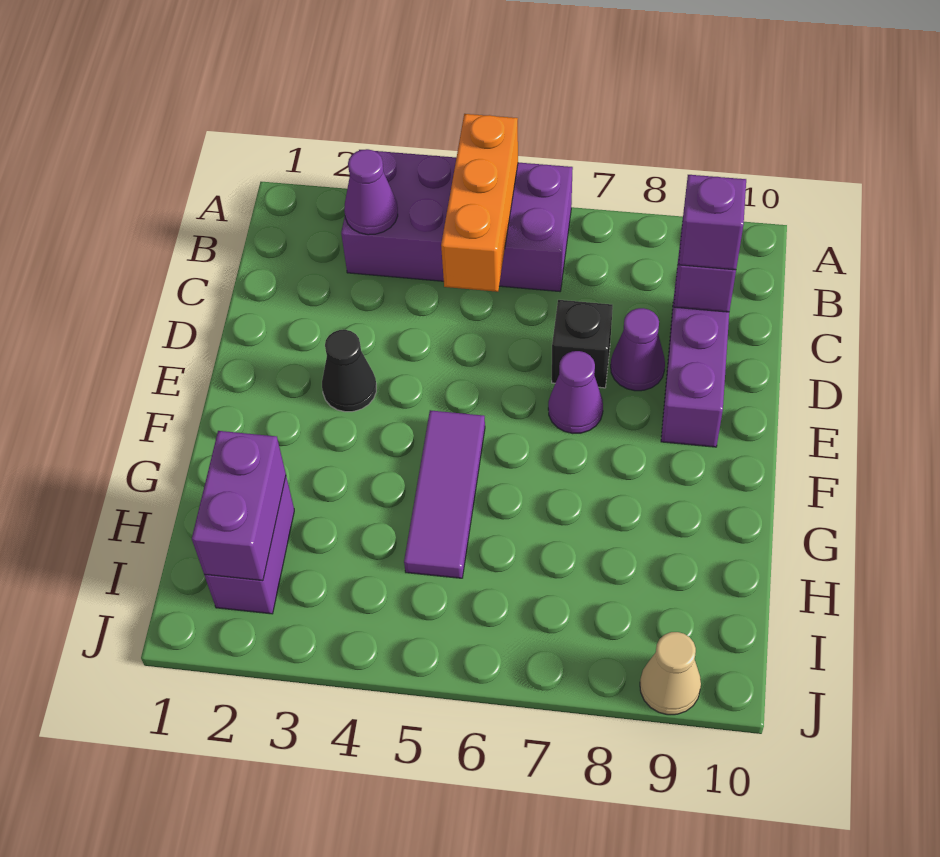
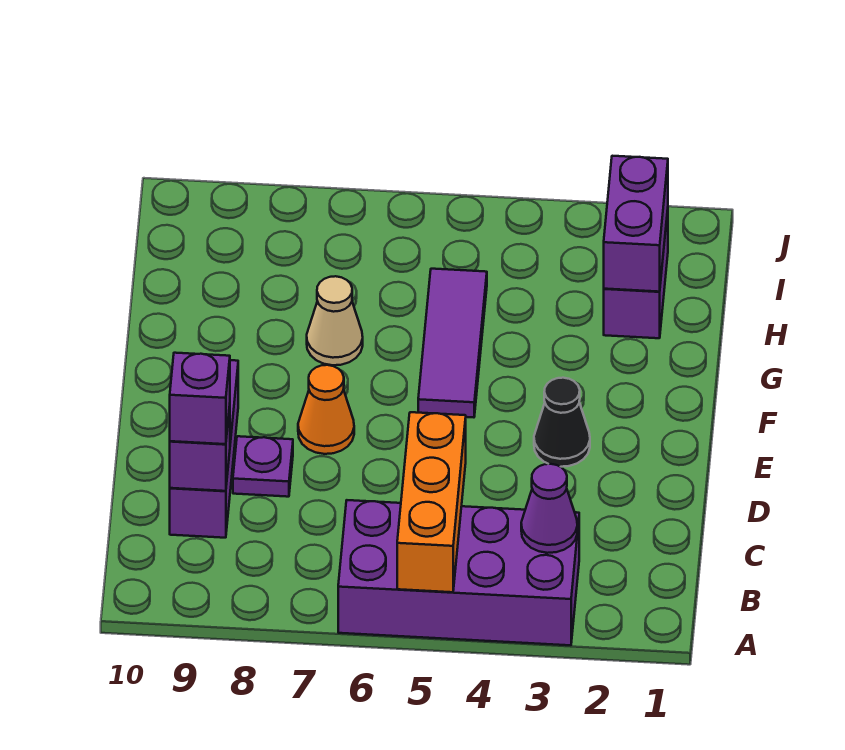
black brick D7 level 1 -> none
purple cone D8 level 1 -> purple plate D8 level 1
purple cone E7 level 1 -> orange cone E7 level 1
tan cone J9 level 1 -> tan cone G7 level 1

